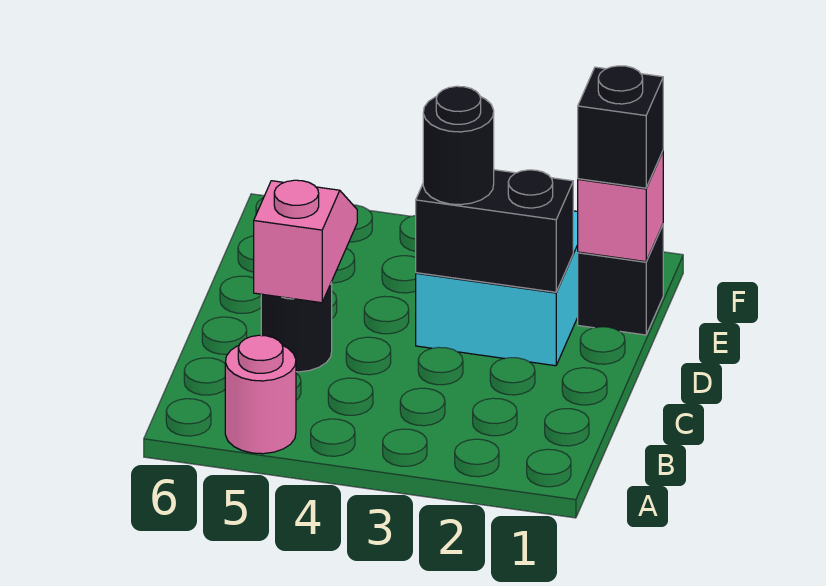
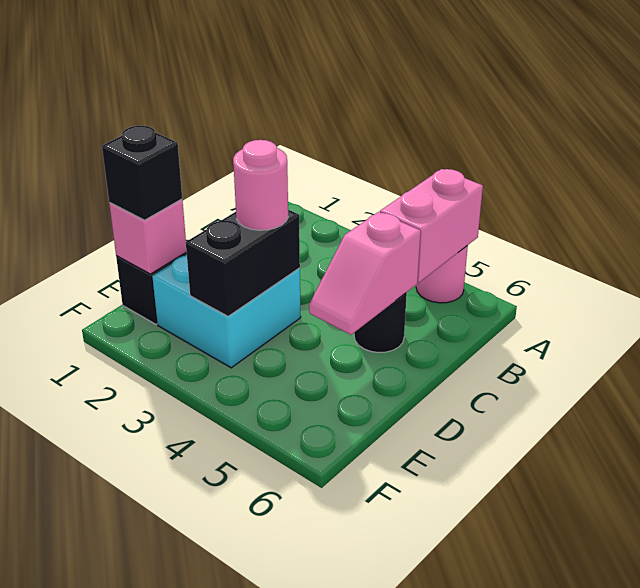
none -> pink brick A5:B5 level 2
black brick D2:D3 level 2 -> black brick D3:E3 level 2
black round brick D3 level 3 -> pink round brick D3 level 3

